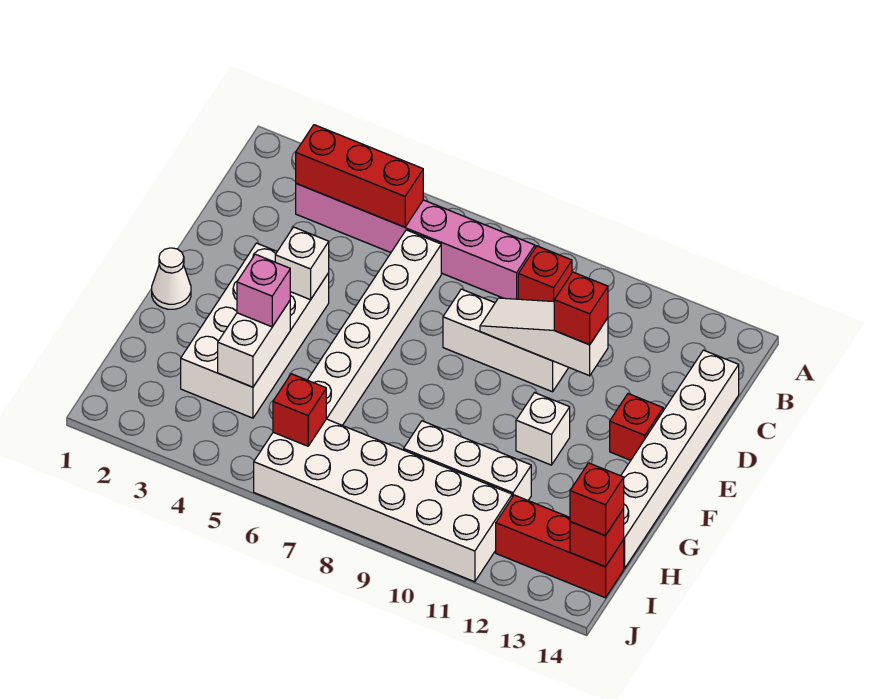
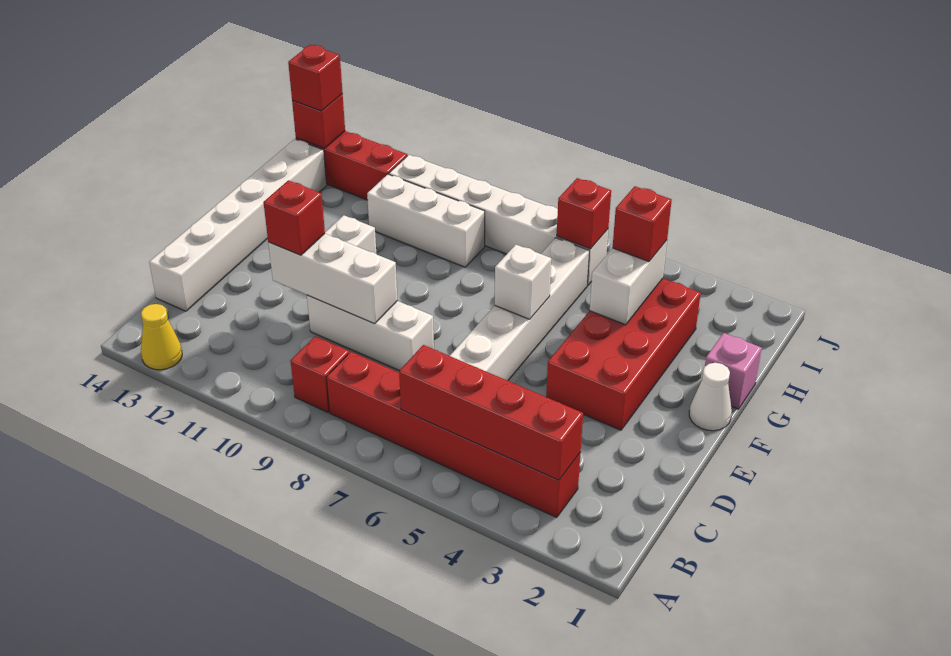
none -> yellow cone A13 level 1
pink brick B3:B8 level 1 -> red brick B3:B8 level 1
red brick B3:B5 level 2 -> red brick B3:B6 level 2
white slope D9:D11 level 2 top 11 -> white brick D9:D11 level 2
white brick E3:H4 level 1 -> red brick E3:H4 level 1
white brick E4 level 2 -> white brick F6 level 2
red brick E13 level 1 -> red brick H4 level 3
pink brick G4 level 3 -> pink brick G1 level 1
white brick I6:J11 level 1 -> white brick I6:I11 level 1

